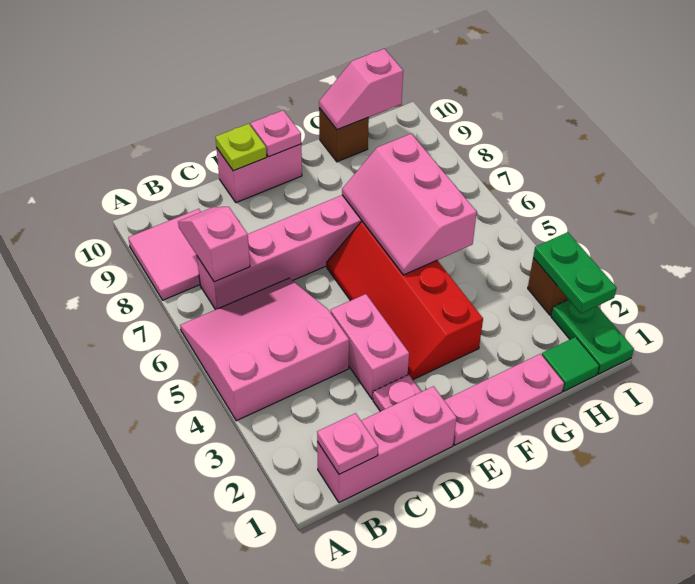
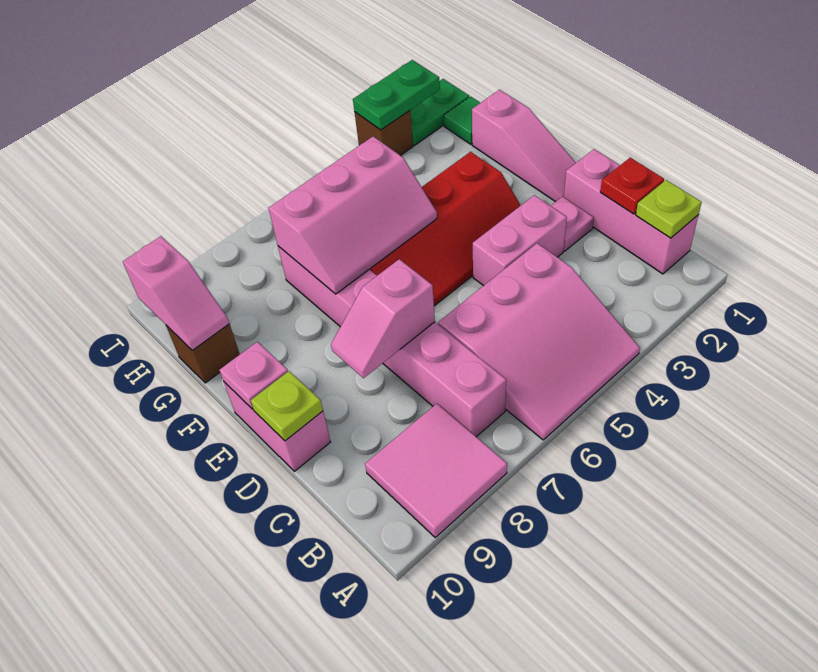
pink slope A4:C6 level 1 top 4 -> pink slope A4:C6 level 1 top C
pink plate B1 level 2 -> lime plate B1 level 2
pink slope B7:B8 level 2 top 7 -> pink slope D7:D8 level 2 top 7
none -> red plate C1 level 2
pink plate E1:G1 level 1 -> pink slope E1:G1 level 1 top G

